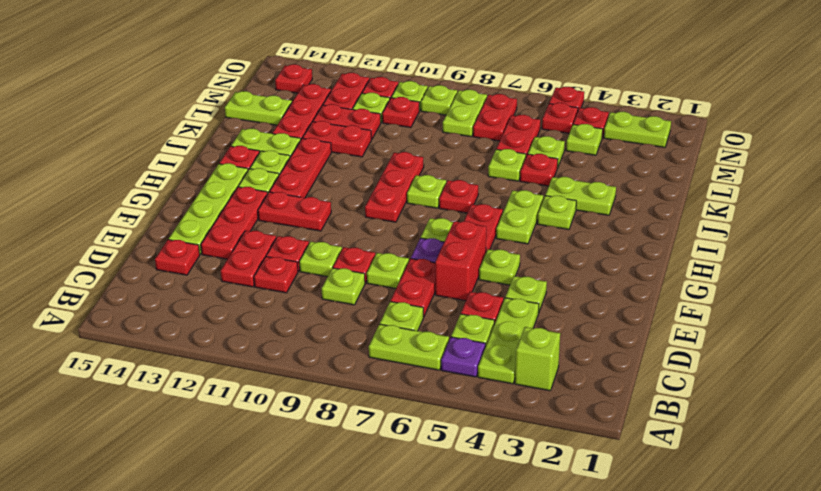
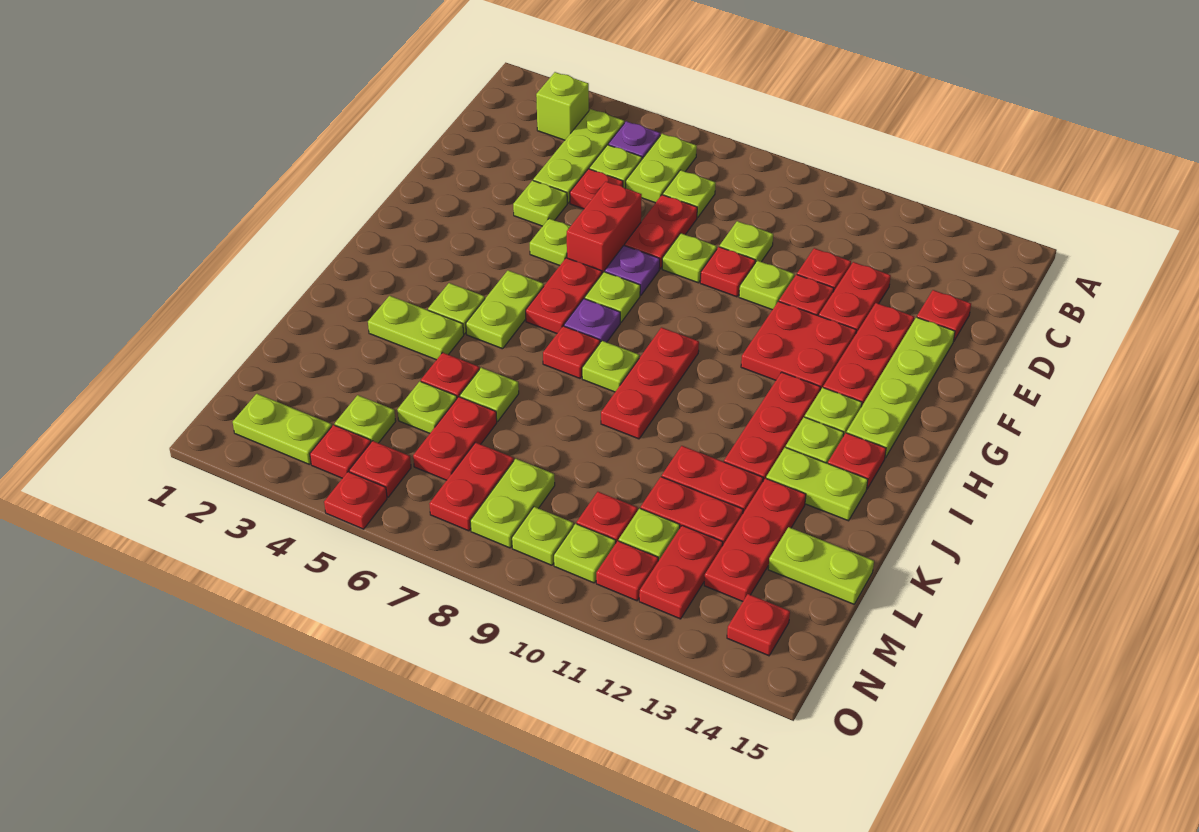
lime plate B6:B7 level 1 -> lime plate B6:C6 level 1
red plate G11:G12 level 1 -> red plate F11:G12 level 1
none -> purple plate H7 level 1

